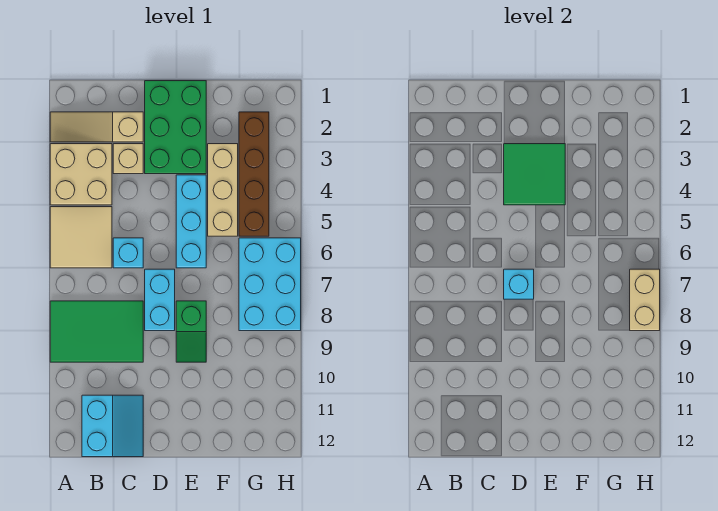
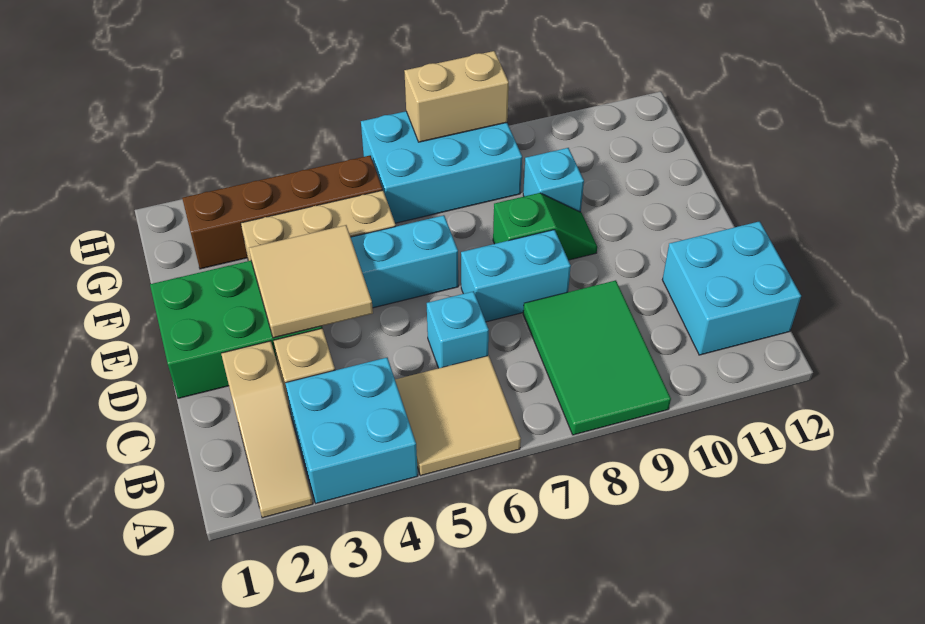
tan brick A3:B4 level 1 -> cyan brick A3:B4 level 1
cyan slope B11:C12 level 1 top B -> cyan brick B11:C12 level 1
green tile D3:E4 level 2 -> tan tile D3:E4 level 2
cyan brick D7 level 2 -> cyan brick F9 level 1

